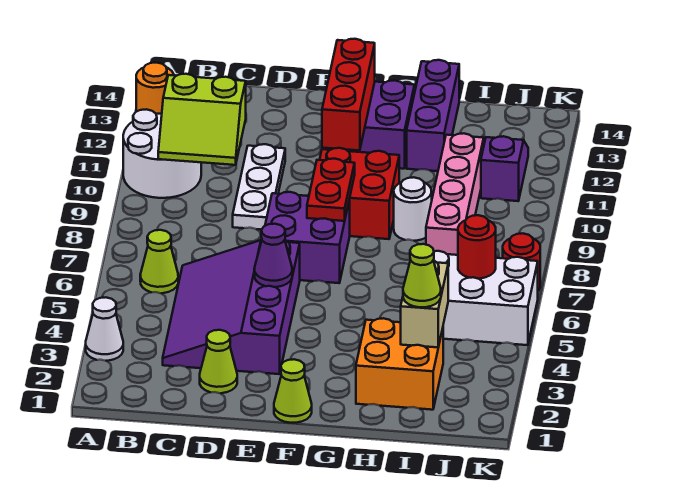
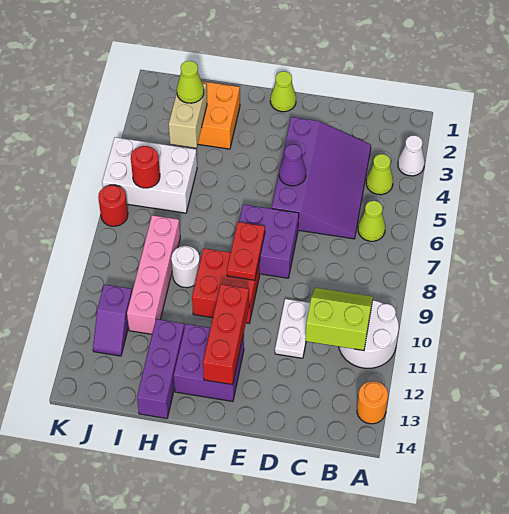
lime cone D2 level 1 -> lime cone B4 level 1
white plate D9:D11 level 1 -> white plate D10:D11 level 1

